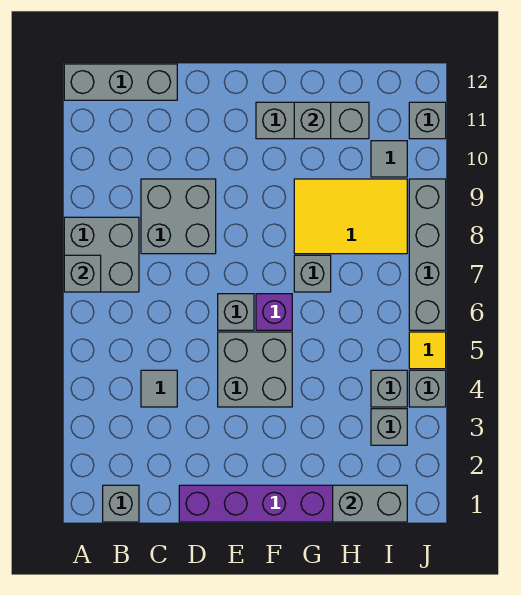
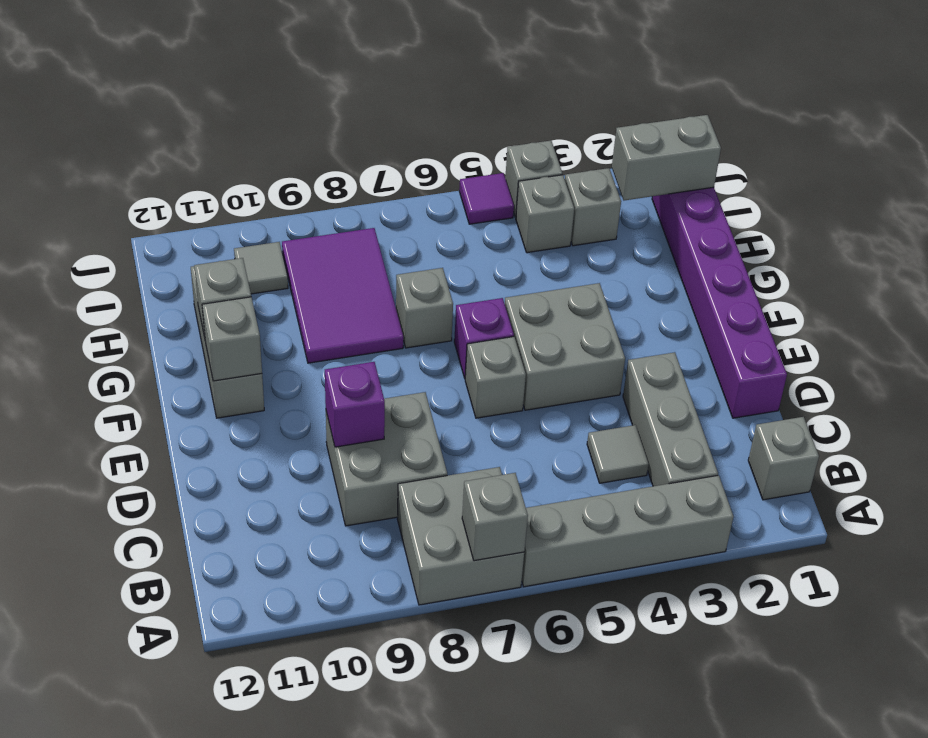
grey brick A12:C12 level 1 -> grey brick B3:D3 level 1
none -> purple brick D9 level 2
yellow tile G8:I9 level 1 -> purple tile G8:I9 level 1
grey brick H1:I1 level 2 -> grey brick I1:I2 level 2
yellow tile J5 level 1 -> purple tile J5 level 1
grey brick J6:J9 level 1 -> grey brick A3:A6 level 1
grey brick J11 level 1 -> grey brick F11 level 2

